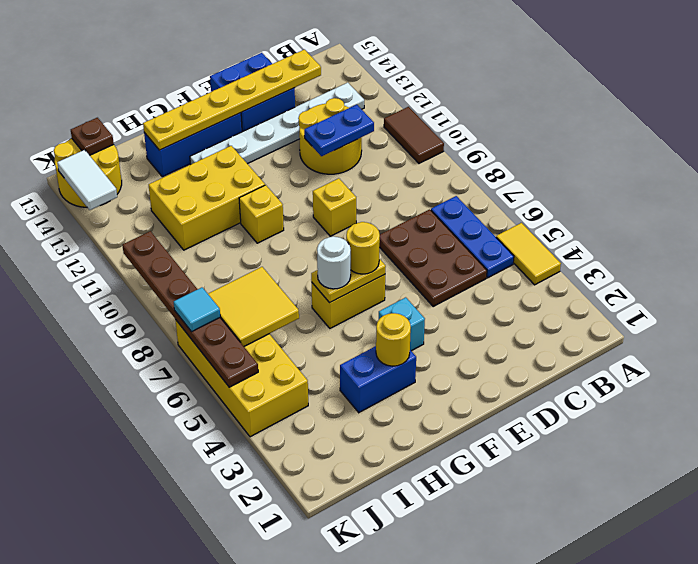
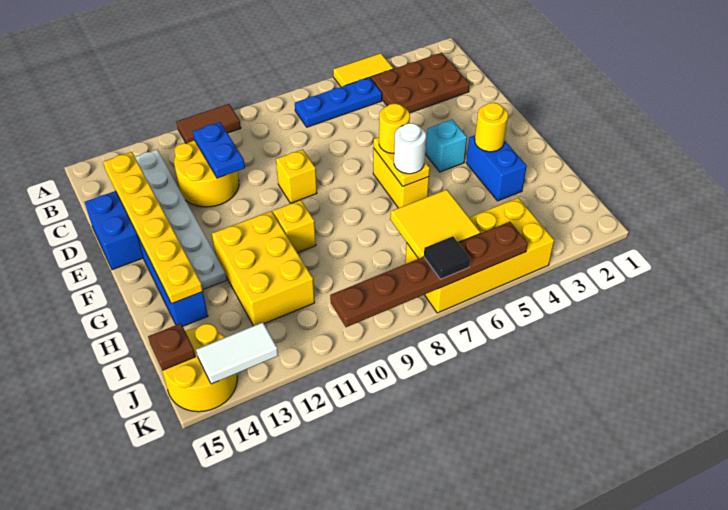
brown plate C5:D7 level 1 -> brown plate B2:C4 level 1
cyan tile K7 level 3 -> black tile K7 level 3

